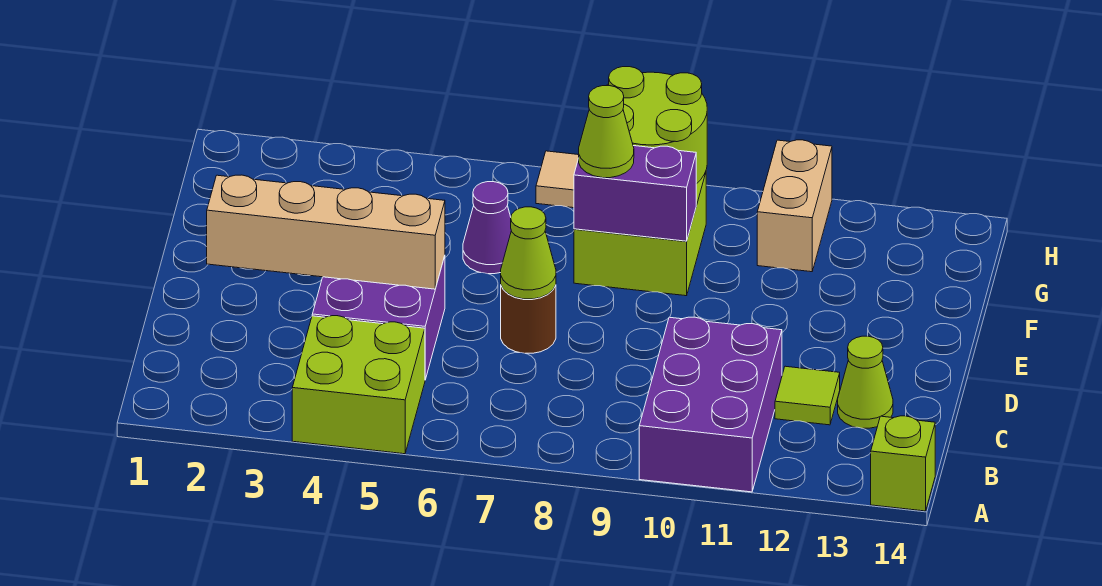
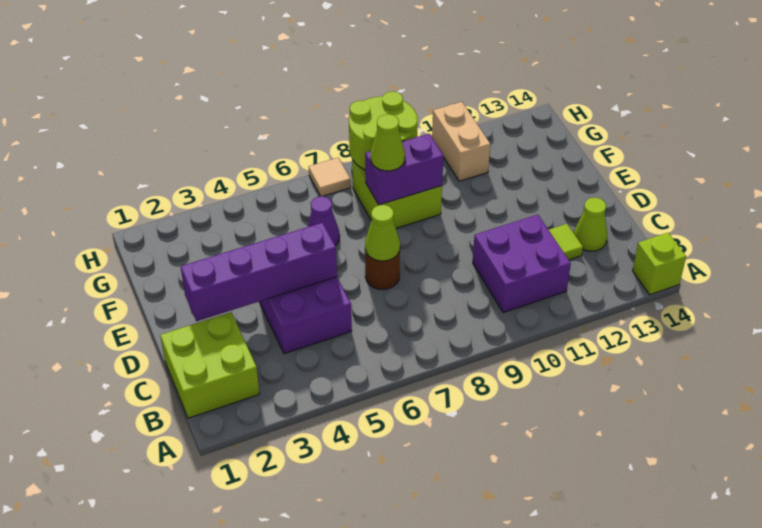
lime brick A4:B5 level 1 -> lime brick B1:C2 level 1
purple brick A10:C11 level 1 -> purple brick B10:C11 level 1
tan brick D2:D5 level 2 -> purple brick D2:D5 level 2

